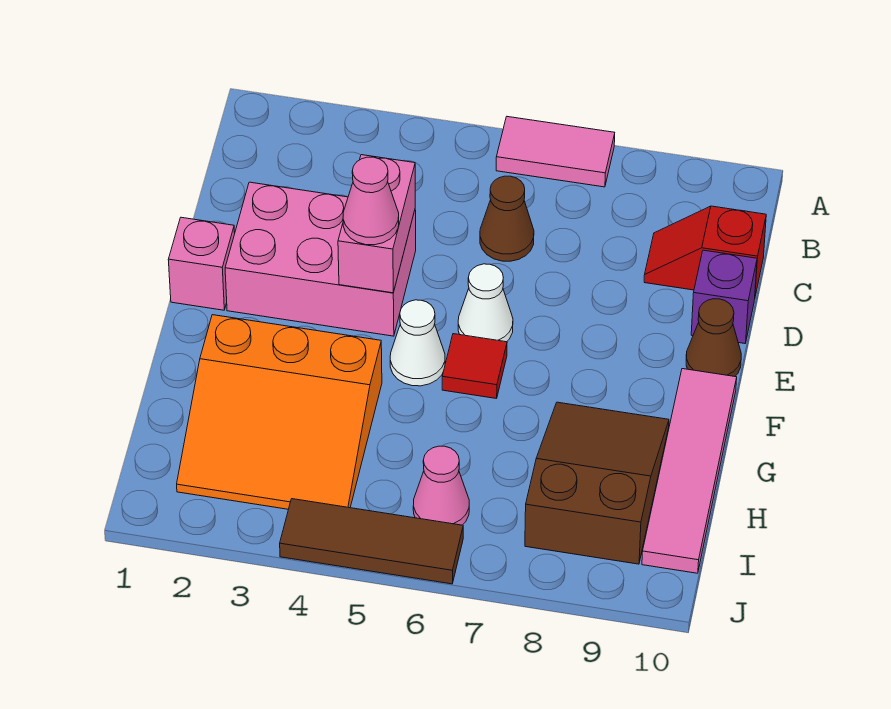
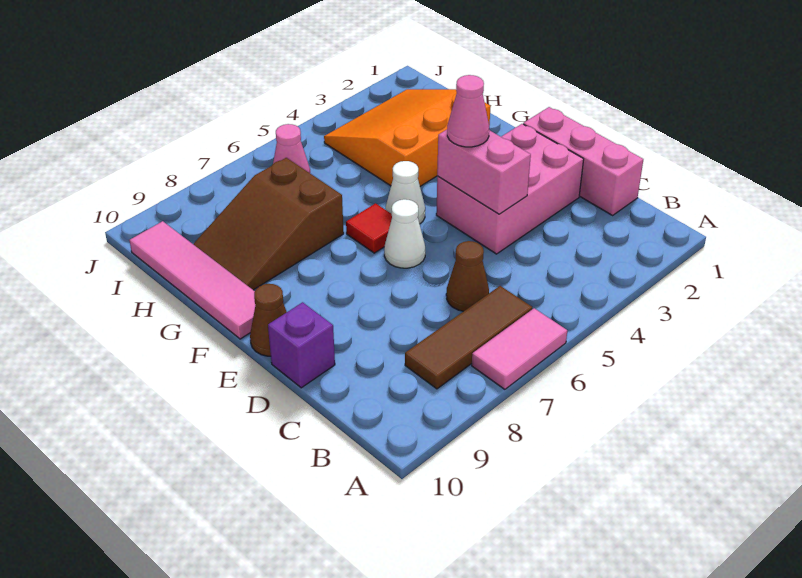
red slope C9:C10 level 1 top 10 -> none
pink brick E1 level 1 -> pink brick C1:E1 level 1
brown slope G8:I9 level 1 top I -> brown slope G7:H9 level 1 top 7
brown tile J4:J6 level 1 -> brown tile B6:B8 level 1

